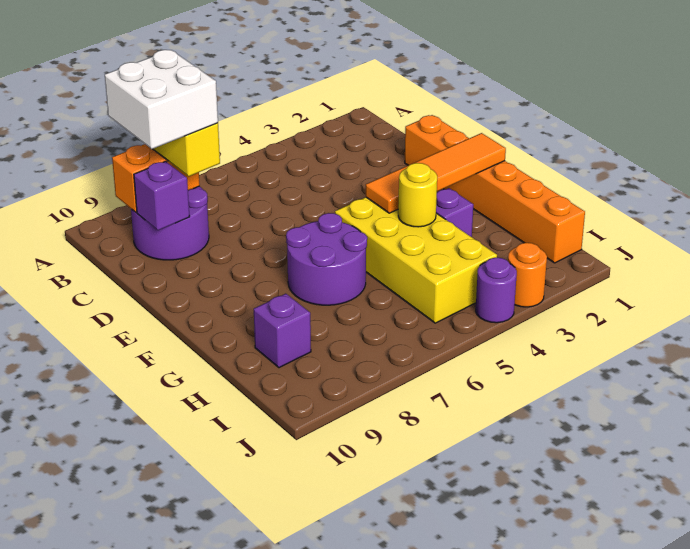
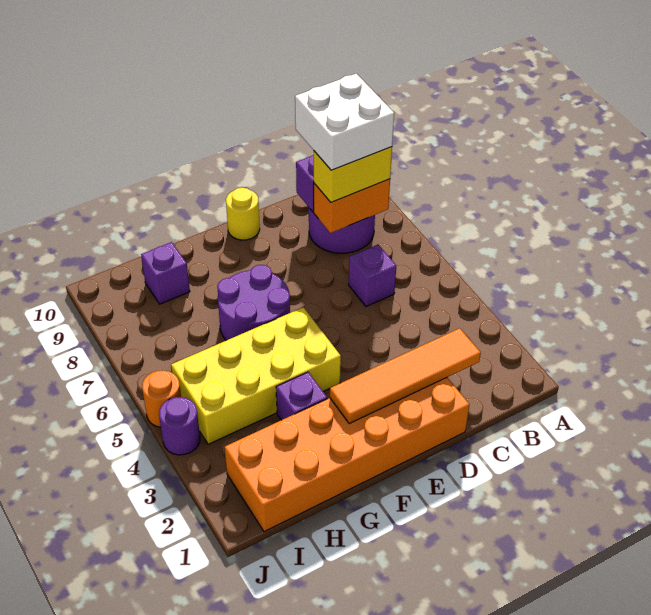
orange brick B8:B9 level 2 -> orange brick B8:C8 level 2
none -> purple brick C6 level 1
orange brick D1:I1 level 1 -> orange brick D1:I2 level 1
orange tile F1:F4 level 2 -> orange tile C2:F2 level 2
yellow round brick G4 level 2 -> yellow round brick E10 level 1
orange round brick J3 level 1 -> orange round brick J5 level 1

